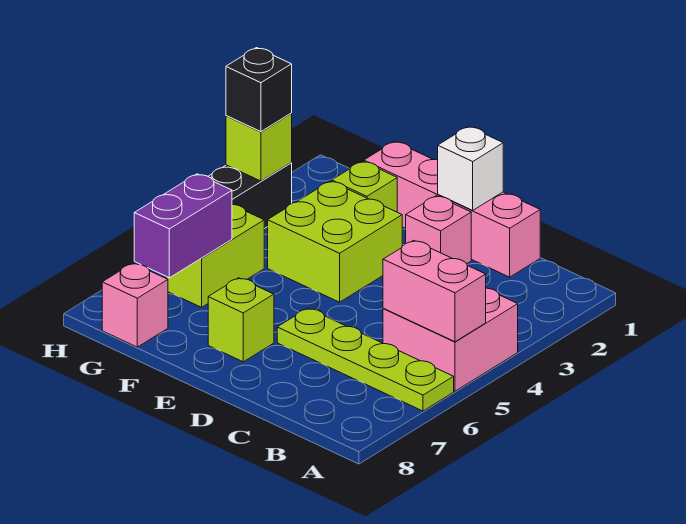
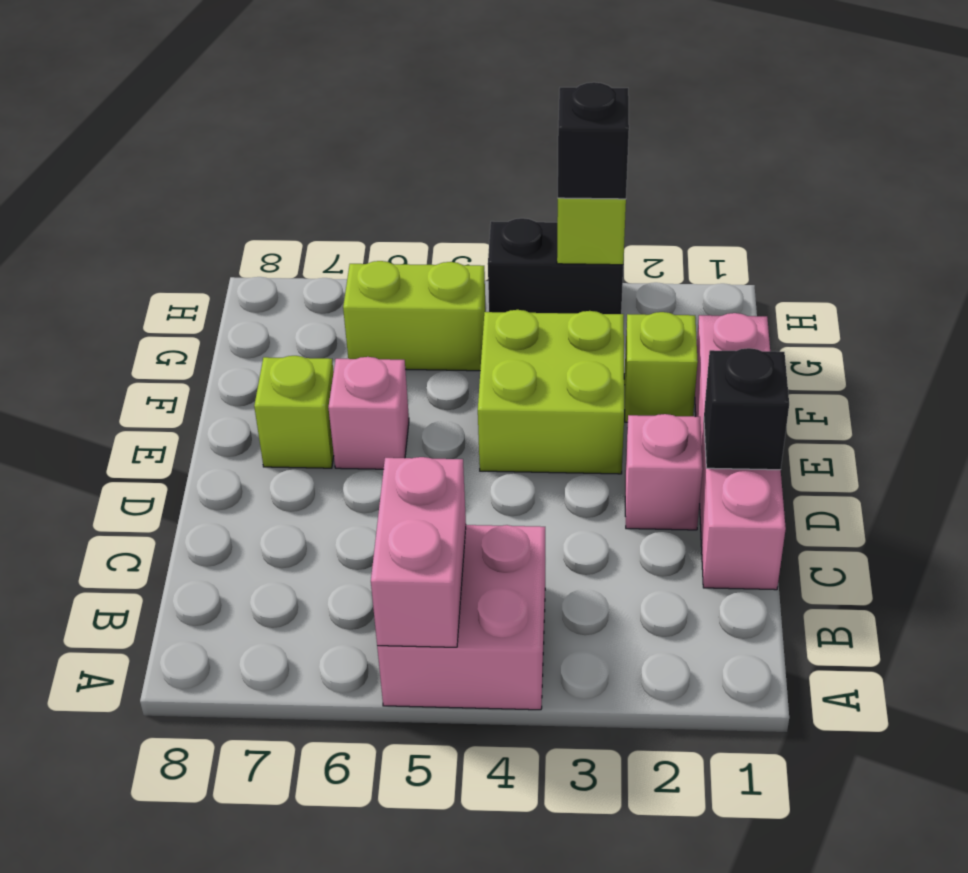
lime plate A6:D6 level 1 -> none
white brick D1 level 2 -> black brick D1 level 2
purple brick G6:G7 level 2 -> none
pink brick G8 level 1 -> pink brick E6 level 1

